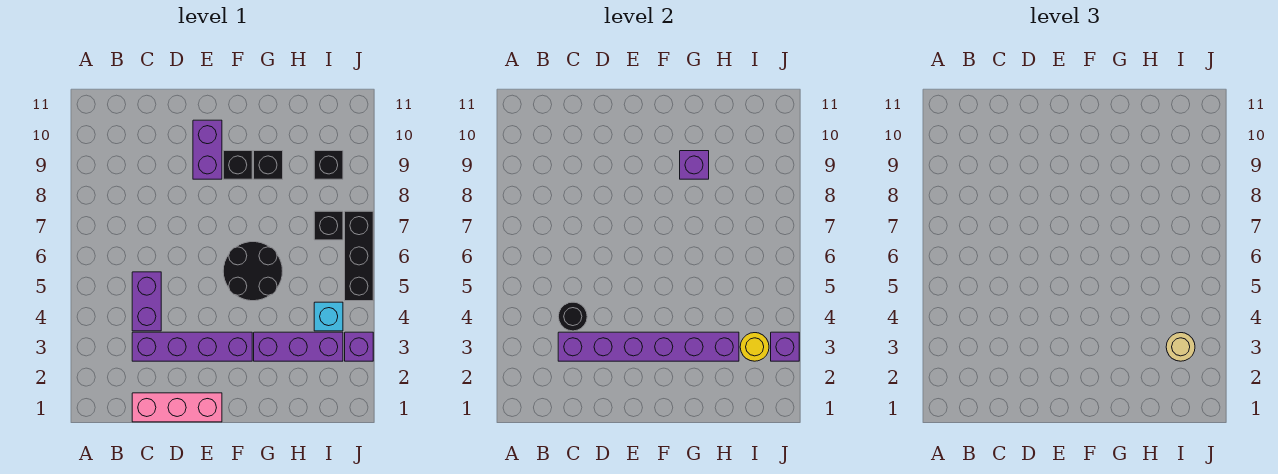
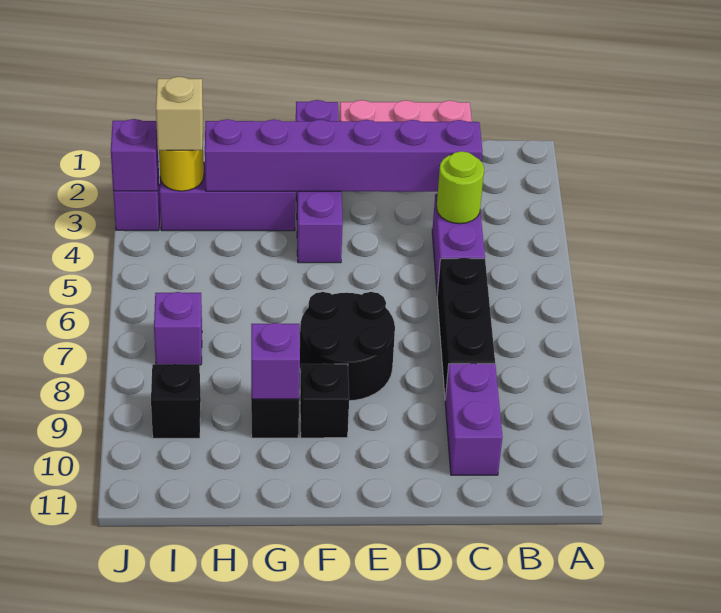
purple brick C3:F3 level 1 -> purple brick F1:F4 level 1
black round brick C4 level 2 -> lime round brick C4 level 2
purple brick E9:E10 level 1 -> purple brick C9:C10 level 1
black round brick F5:G6 level 1 -> black round brick E7:F8 level 1
tan round brick I3 level 3 -> tan brick I3 level 3
cyan brick I4 level 1 -> none
black brick I7 level 1 -> purple brick I7 level 1
black brick J5:J7 level 1 -> black brick C6:C8 level 1

